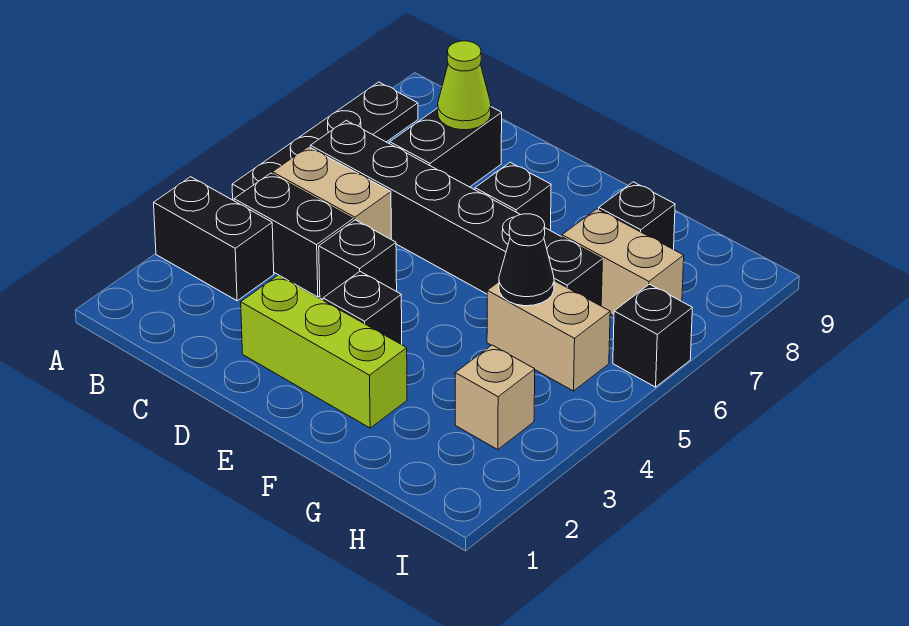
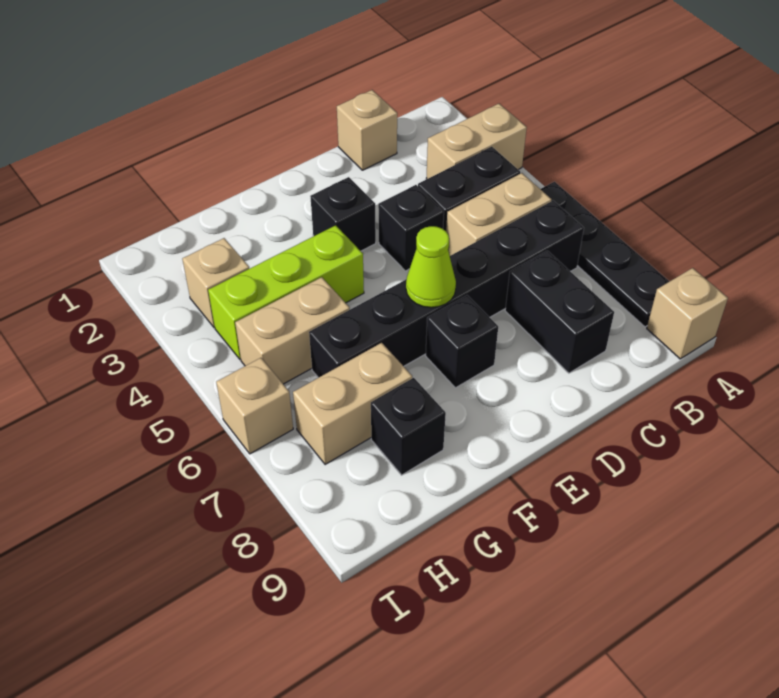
black brick A3:B3 level 1 -> tan brick A3:B3 level 1
none -> tan brick A9 level 1
none -> tan brick C1 level 1
lime cone C8 level 2 -> lime cone E6 level 2
lime brick D2:F2 level 1 -> lime brick F4:H4 level 1
black cone G5 level 2 -> none
black brick I6 level 1 -> tan brick I6 level 1

